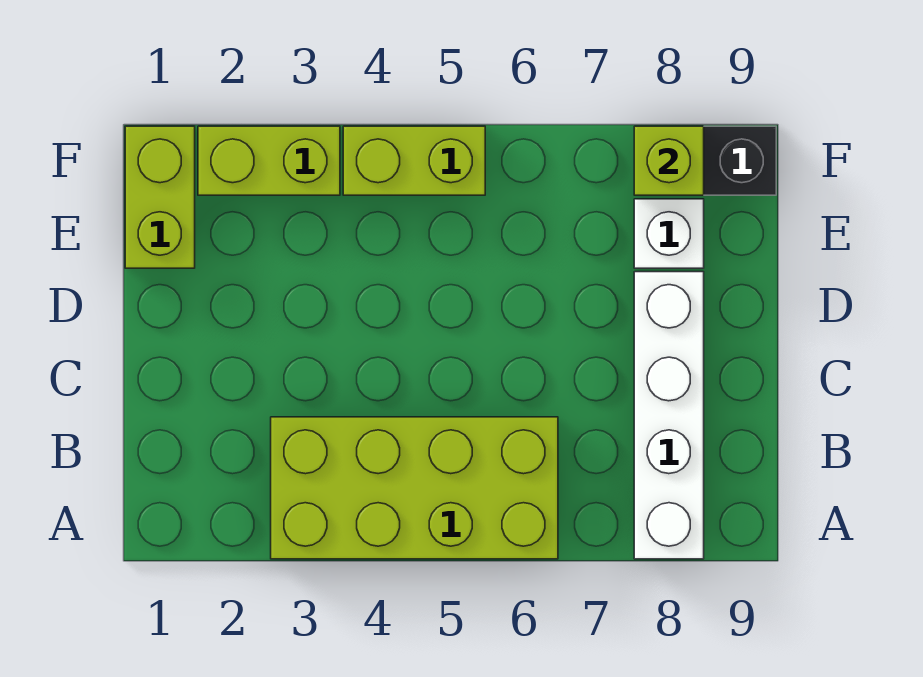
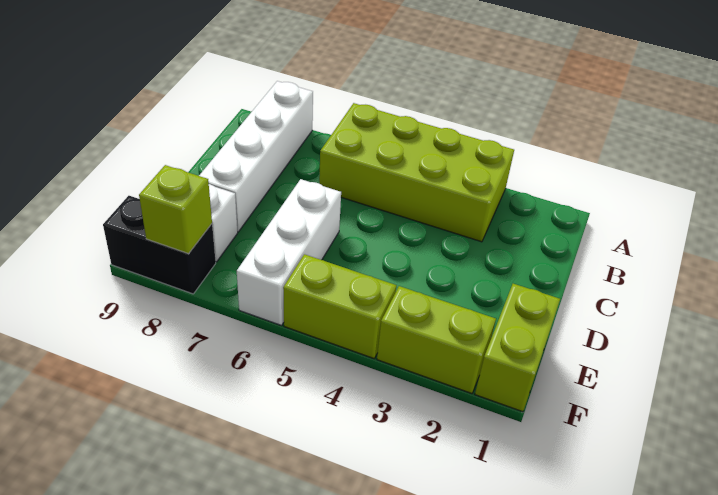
none -> white brick D6:F6 level 1

